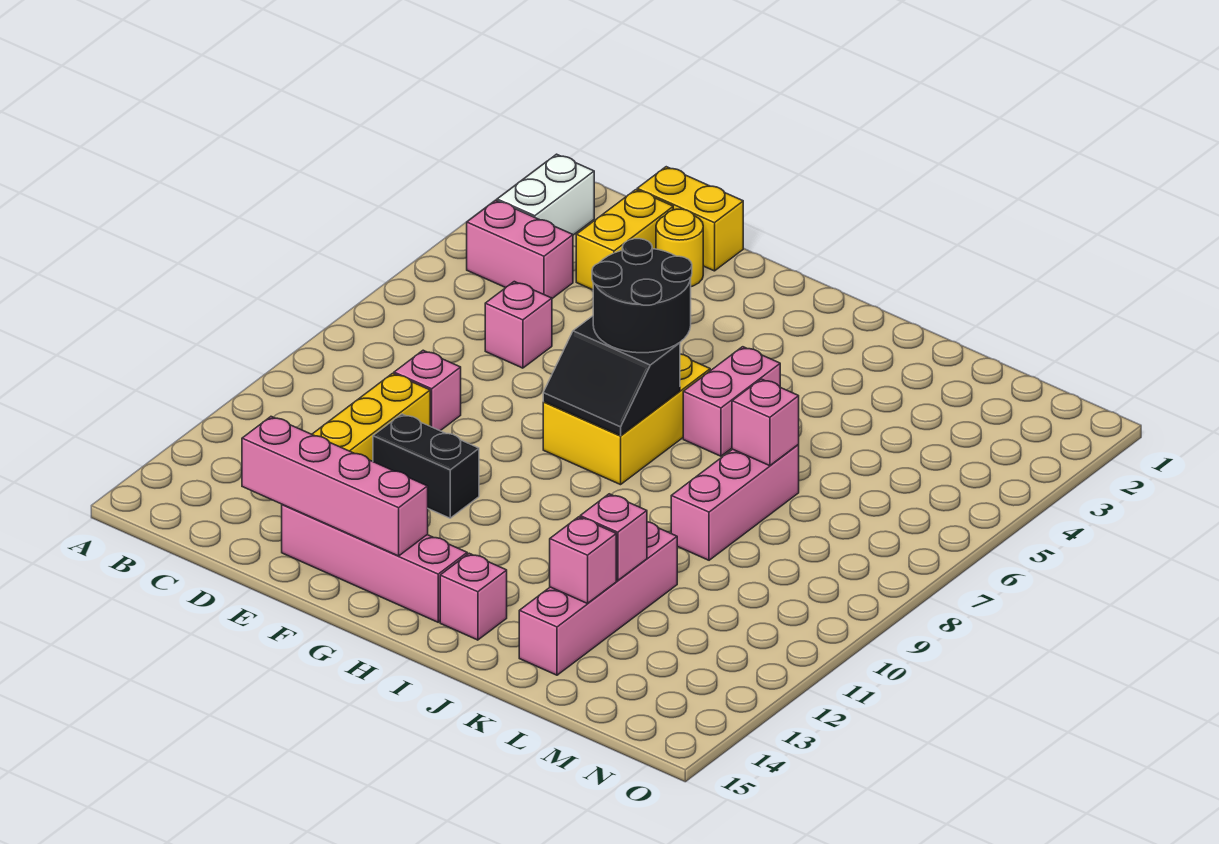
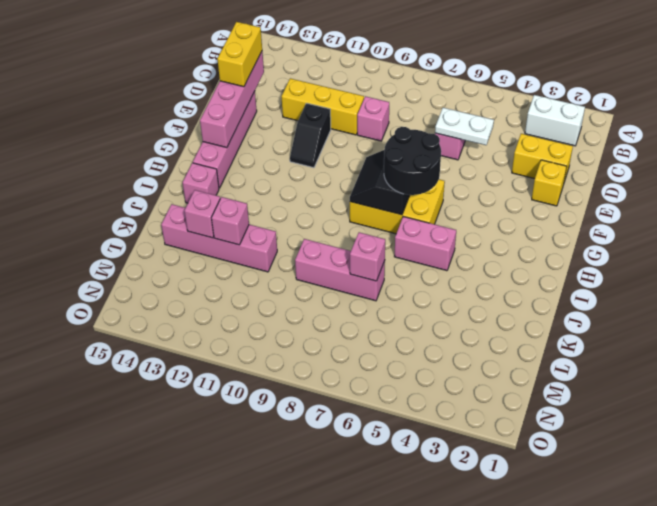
pink brick B4:C4 level 1 -> none
yellow brick D1:E1 level 1 -> yellow brick D14:E14 level 3
none -> white plate D5:D6 level 2
yellow round brick E2 level 1 -> yellow brick E2 level 1
black brick E11:F11 level 1 -> black slope E11:F11 level 1 top E

